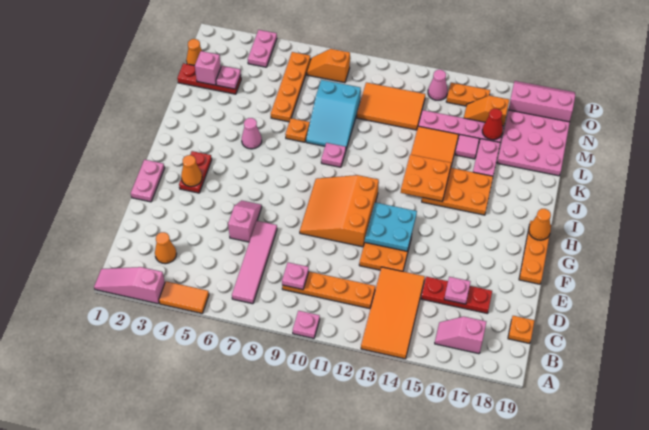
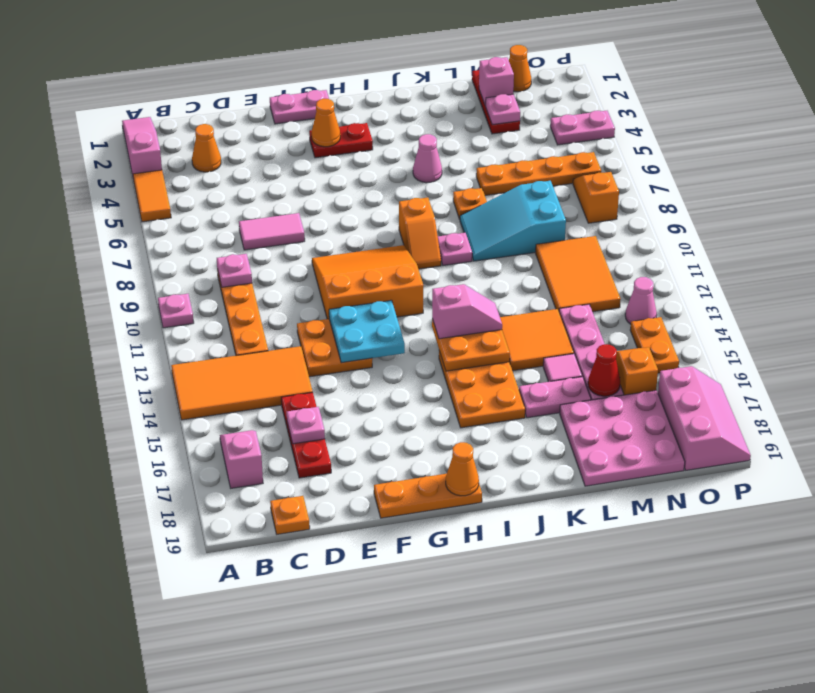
pink tile B7:E7 level 1 -> pink tile D7:E7 level 1
pink slope E6:F6 level 1 top E -> pink slope I13:J13 level 3 top I
none -> orange slope I8:I9 level 1 top 8

